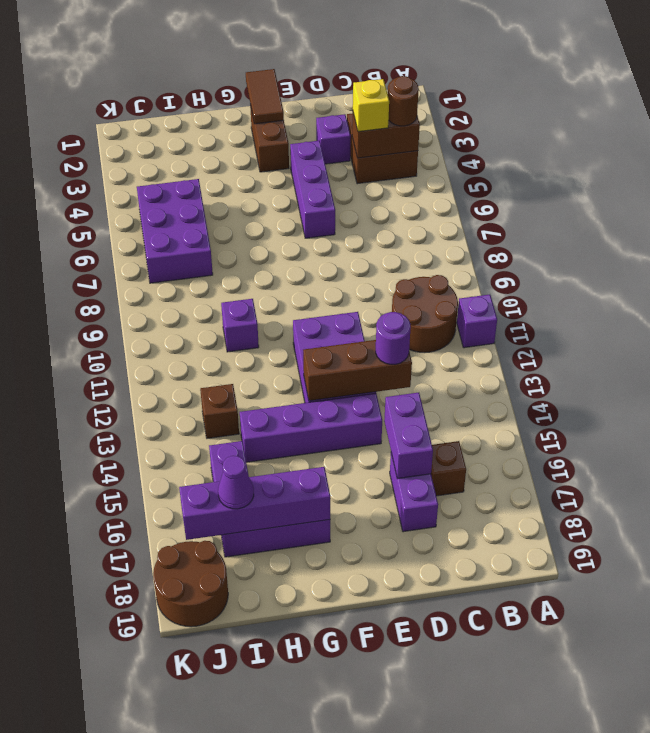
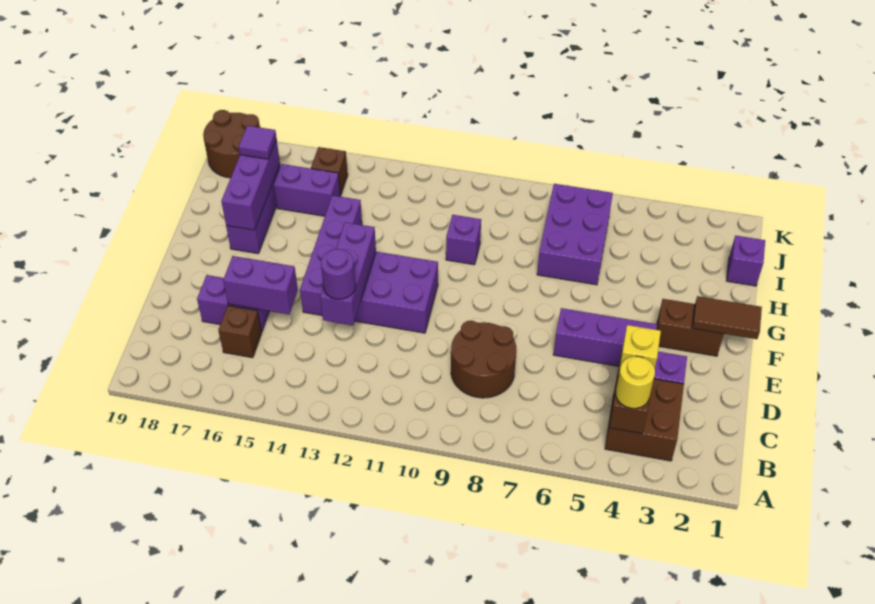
purple brick A11 level 1 -> purple brick I1 level 1
brown round brick B4 level 3 -> yellow round brick B4 level 3
brown round brick B10:C11 level 1 -> brown round brick C8:D9 level 1
brown brick D13:F13 level 2 -> purple brick D13:F13 level 2
purple brick G17:J17 level 2 -> purple brick G17:I17 level 2
purple brick I5:J7 level 1 -> purple brick H6:J7 level 1
brown brick I13 level 1 -> brown brick J15 level 1
purple cone I17 level 3 -> purple tile I17 level 3

